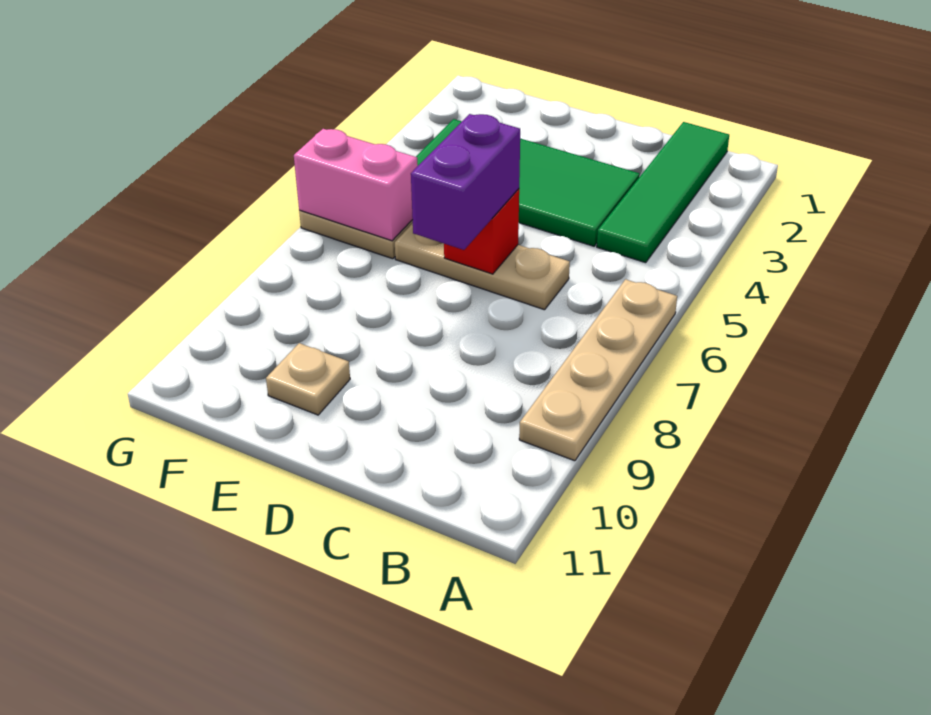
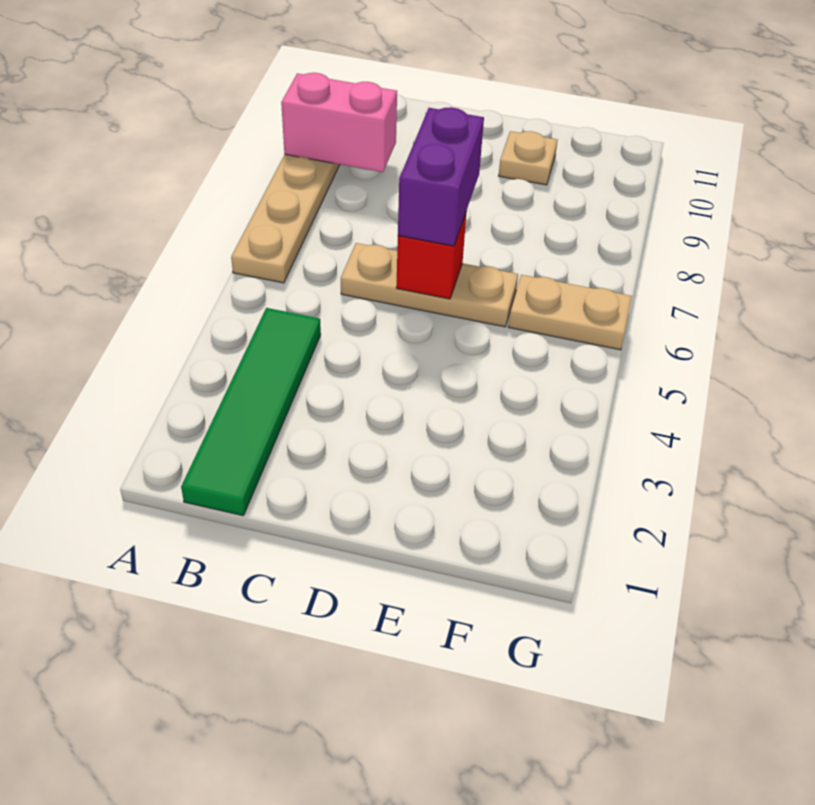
green tile C3:F4 level 1 -> none
pink brick F6:G6 level 2 -> pink brick A9:B9 level 2

